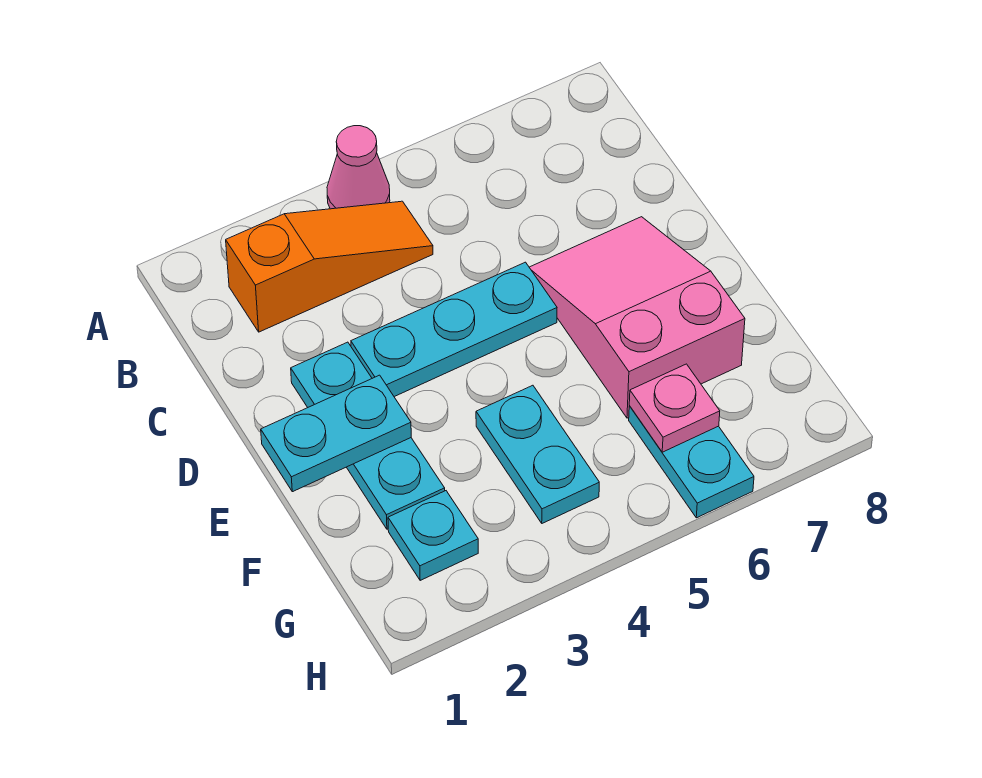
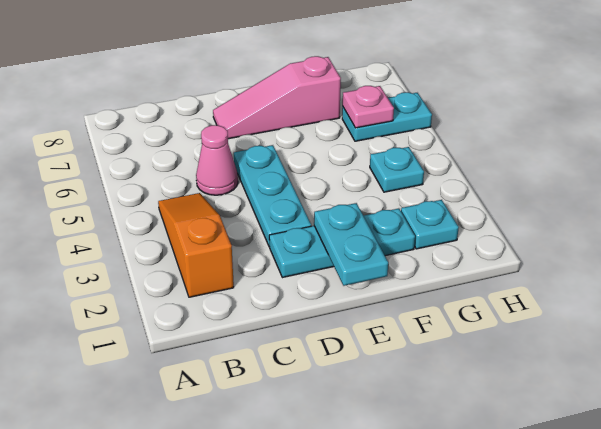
pink cone A4 level 1 -> pink cone C5 level 1
pink slope D6:F7 level 1 top F -> pink slope D7:F7 level 1 top F
cyan plate F4:G4 level 1 -> cyan plate G4 level 1

